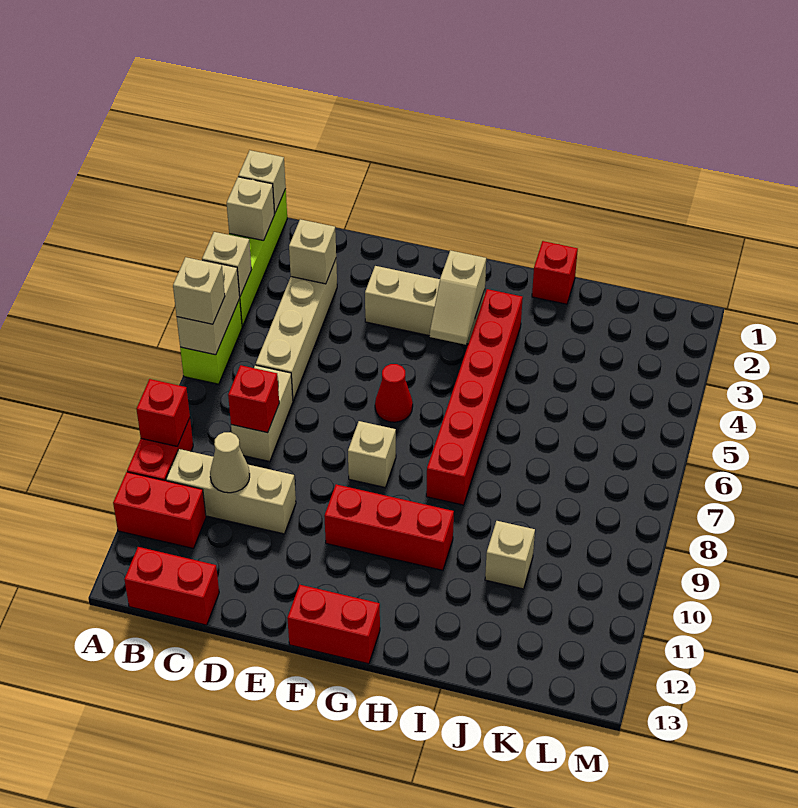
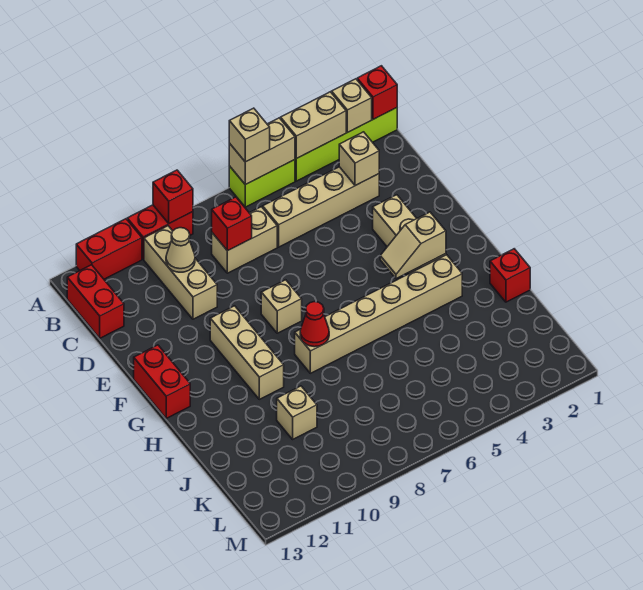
tan brick A1 level 2 -> red brick A1 level 2
tan brick A4 level 2 -> tan brick A3:A4 level 2
red brick A11:B11 level 1 -> red brick A11:A12 level 1
red cone F6 level 1 -> red cone H8 level 2
red brick F10:H10 level 1 -> tan brick F10:H10 level 1
red brick H3:H8 level 1 -> tan brick H3:H8 level 1

